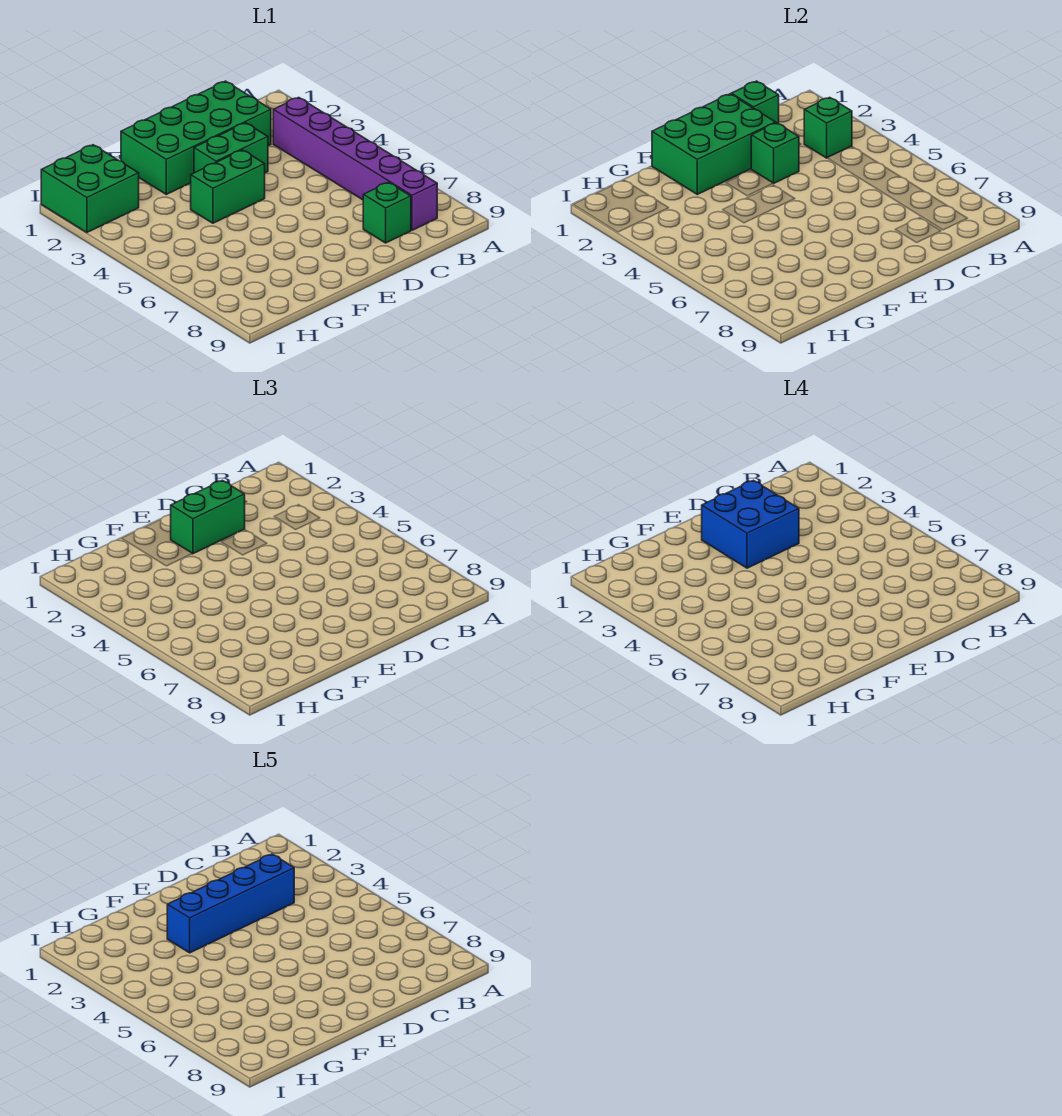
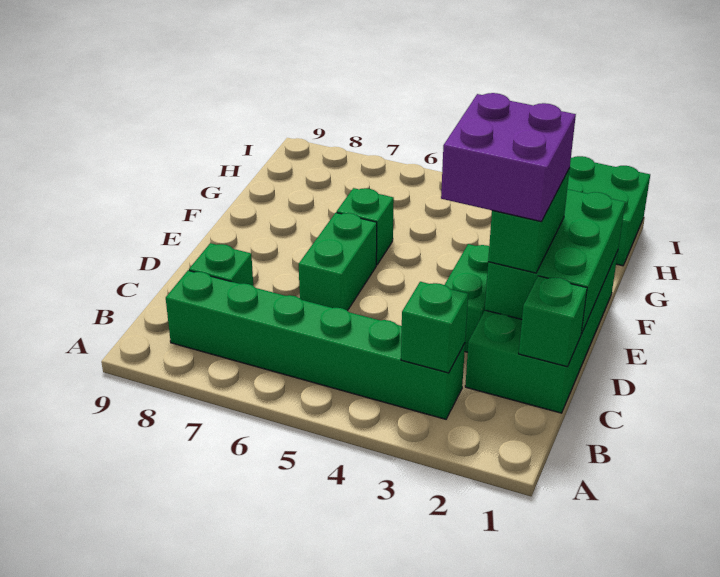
purple brick B3:B8 level 1 -> green brick B3:B8 level 1
blue brick C3:F3 level 5 -> none
blue brick D2:E3 level 4 -> purple brick D2:E3 level 4
green brick D3 level 2 -> green brick F6 level 1
green brick E4:F4 level 1 -> green brick D6:E6 level 1

